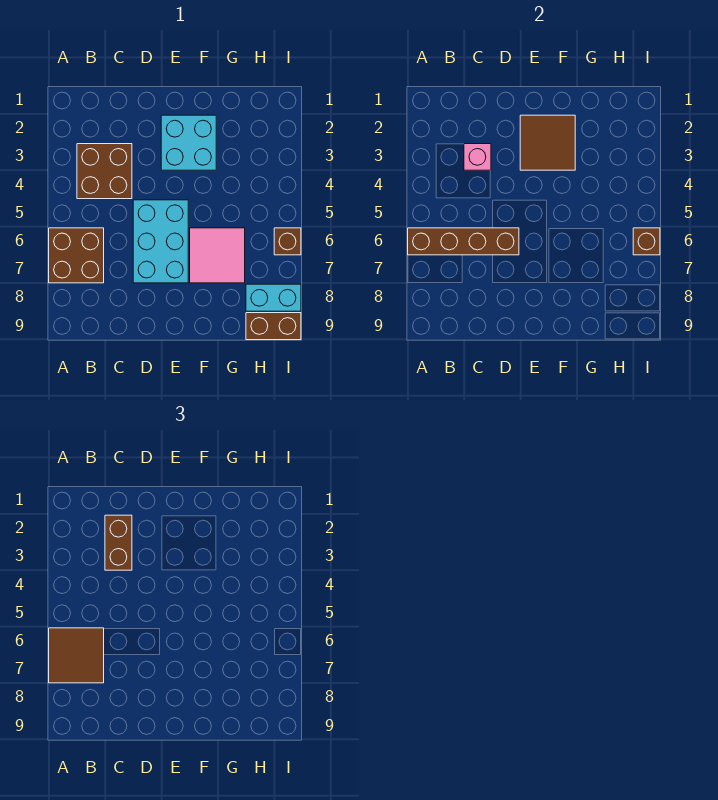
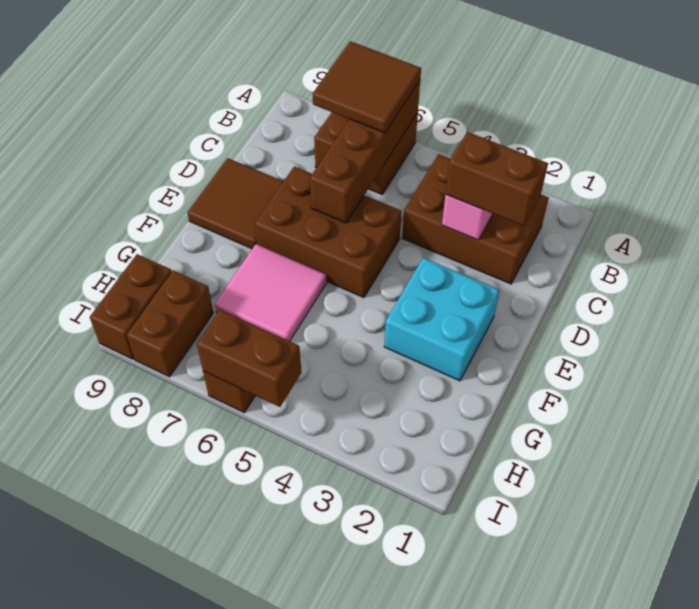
brown brick B3:C4 level 1 -> brown brick B2:C4 level 1
cyan brick D5:E7 level 1 -> brown brick D5:E7 level 1
brown tile E2:F3 level 2 -> brown tile D8:E9 level 1
cyan brick H8:I8 level 1 -> brown brick H8:I8 level 1
brown brick I6 level 2 -> brown brick I5:I6 level 2

